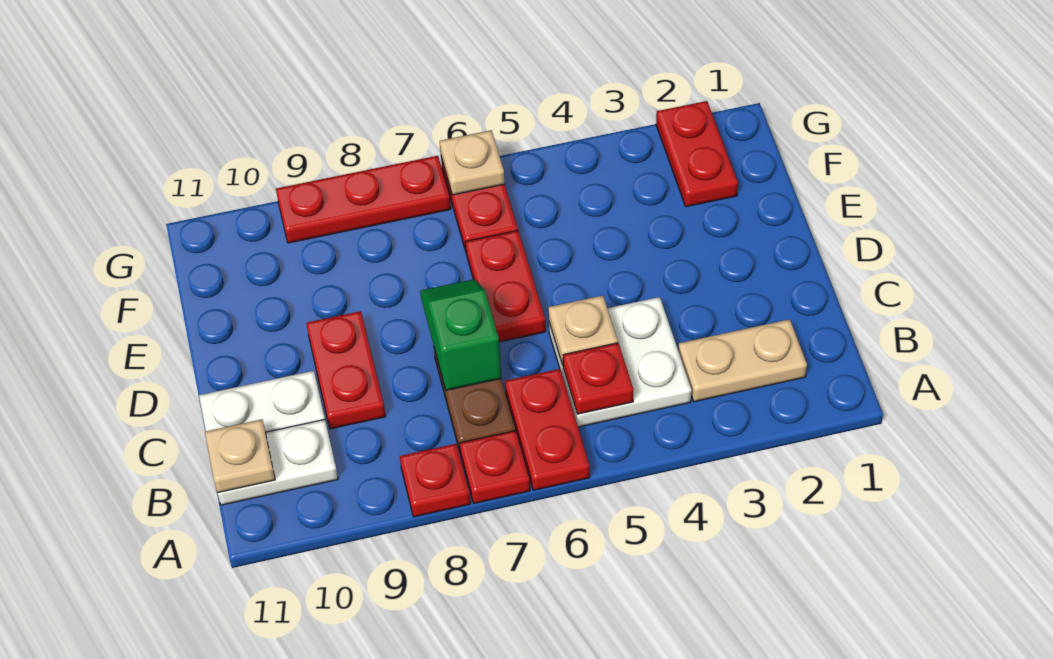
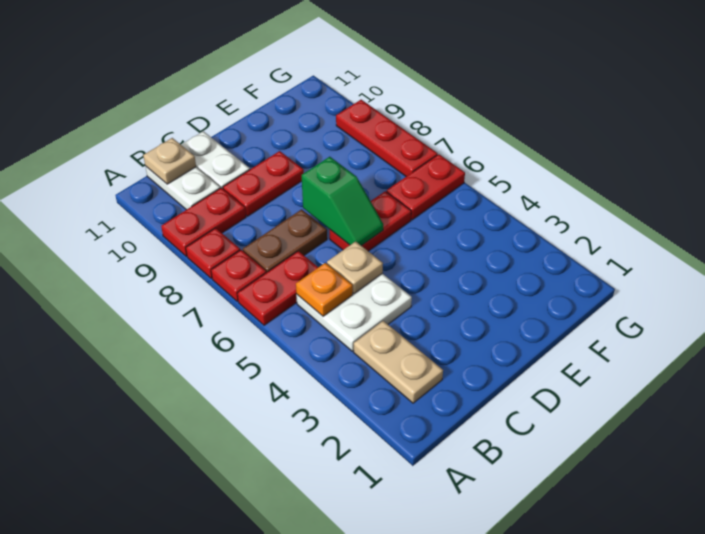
red plate B5 level 2 -> orange plate B5 level 2
green slope C7:D7 level 2 top C -> green slope D6:D7 level 2 top 7
red plate F2:G2 level 1 -> red plate A9:B9 level 1
tan plate G6 level 2 -> none

